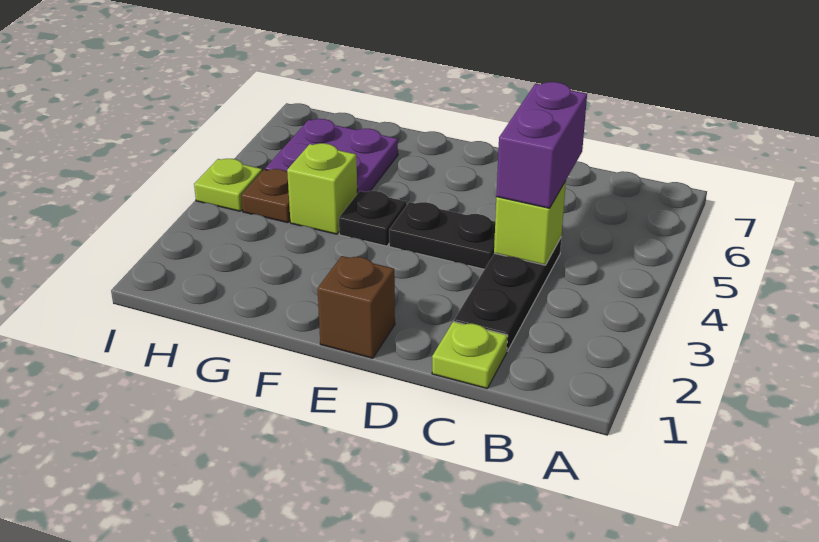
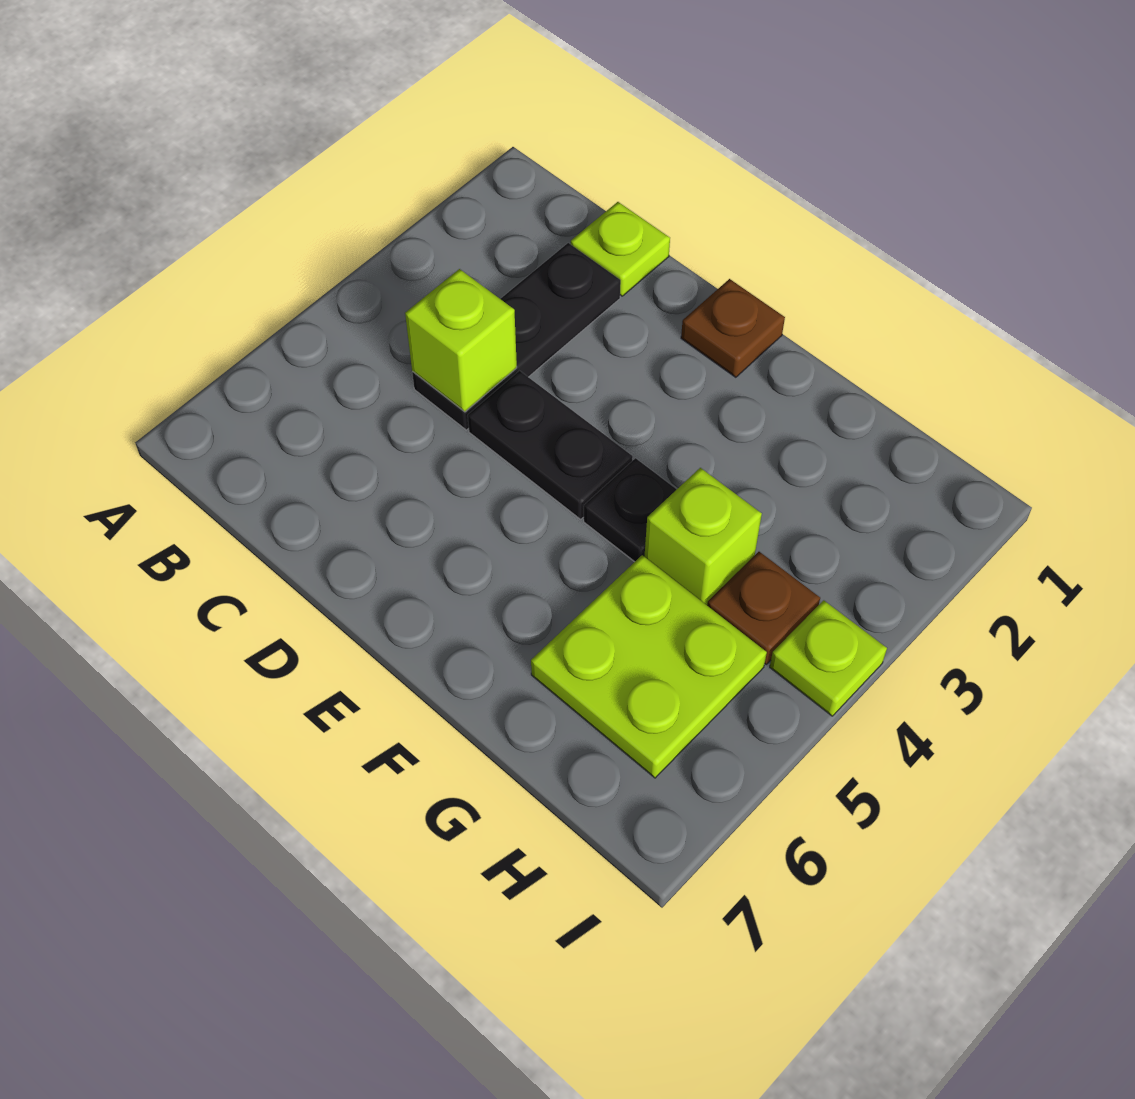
purple brick C4:C5 level 3 -> none
brown brick E1 level 1 -> brown plate E1 level 1
purple plate G5:H6 level 1 -> lime plate G5:H6 level 1

